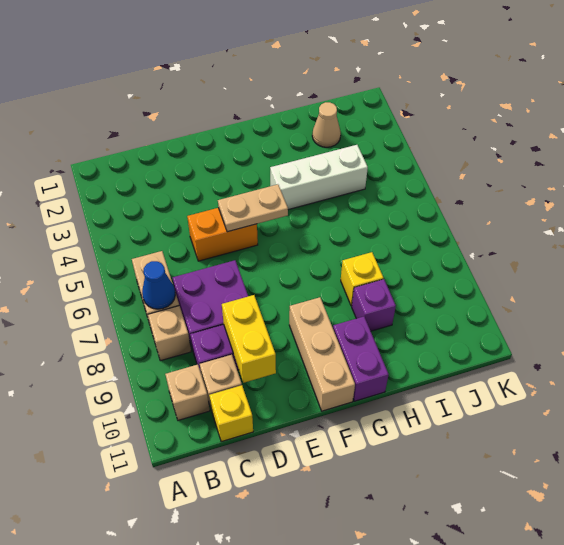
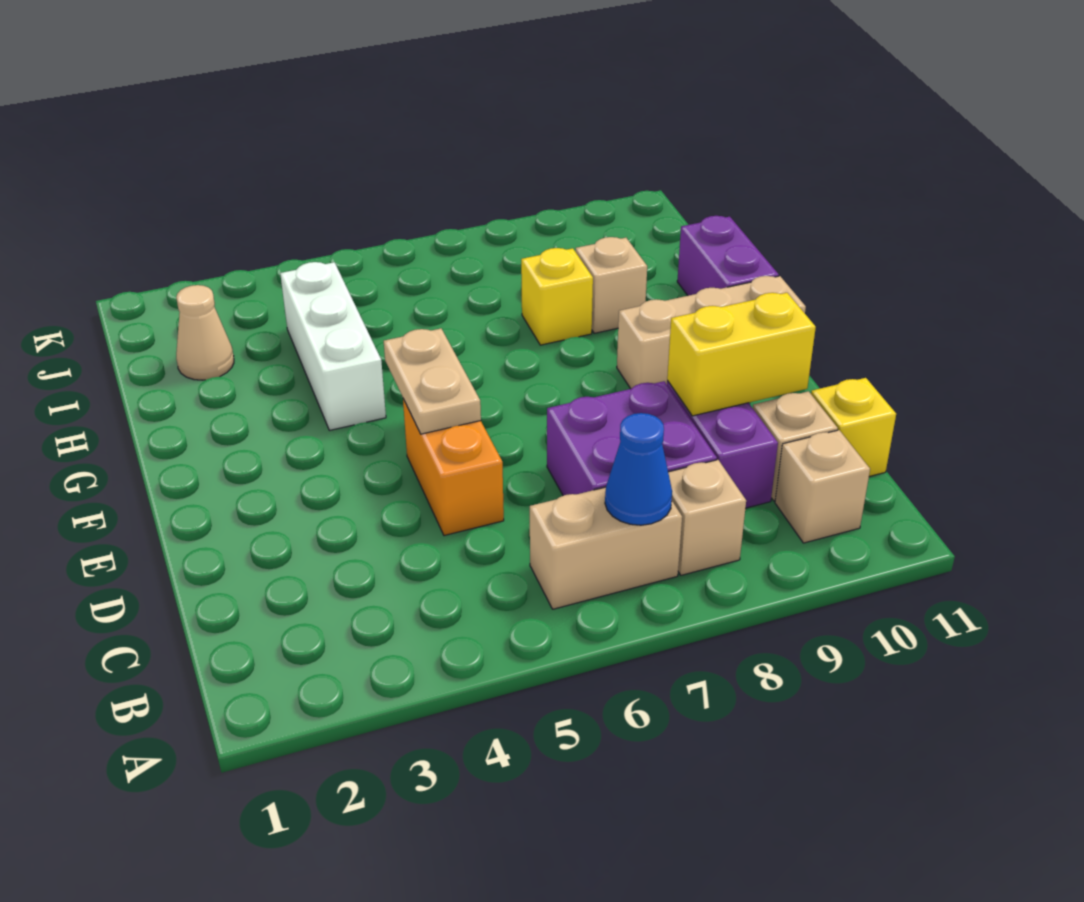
purple brick G10:G11 level 1 -> purple brick G11:H11 level 1
purple brick H9 level 1 -> tan brick H9 level 1

